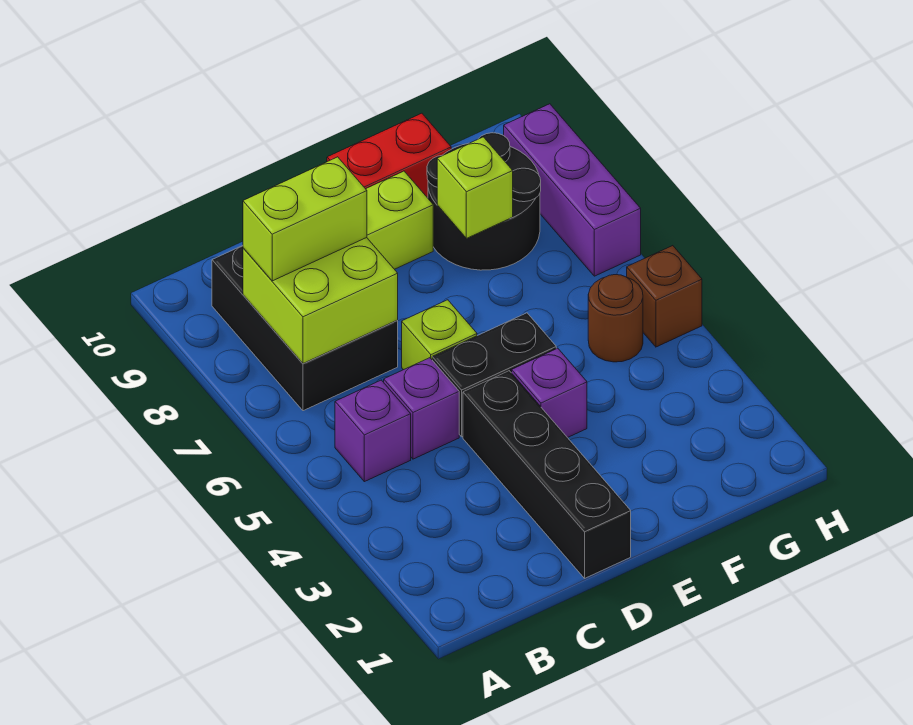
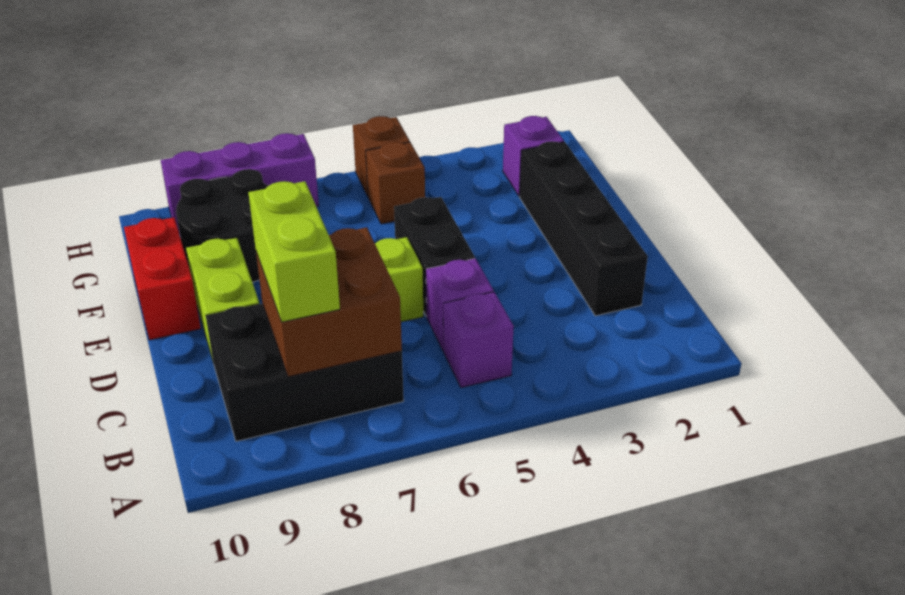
lime brick B7:C8 level 2 -> brown brick B7:C8 level 2
black brick D1:D4 level 1 -> black brick C2:F2 level 1
purple brick E4 level 1 -> purple brick G2 level 1
lime brick F8 level 2 -> none
brown round brick G5 level 1 -> brown brick G5 level 1

